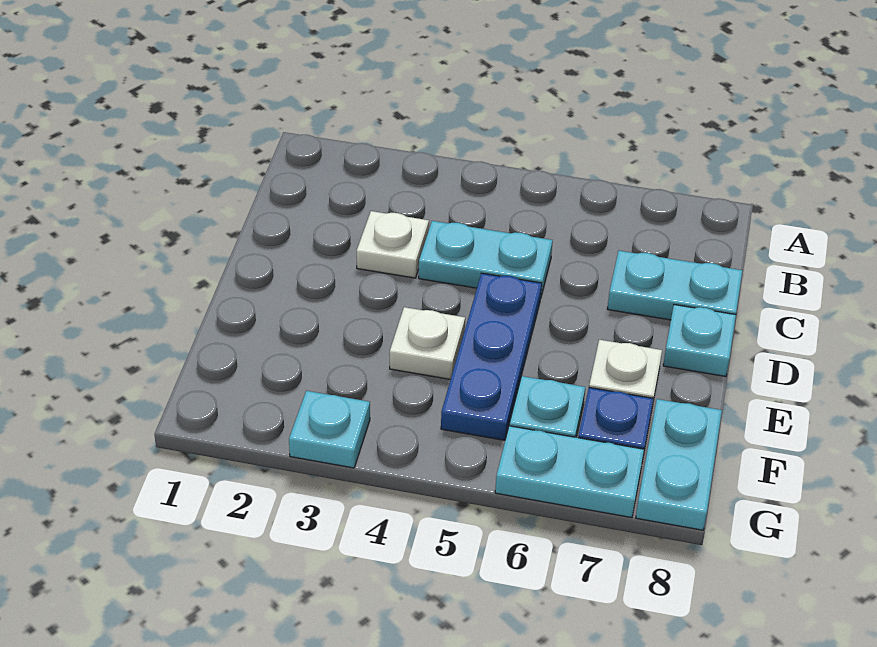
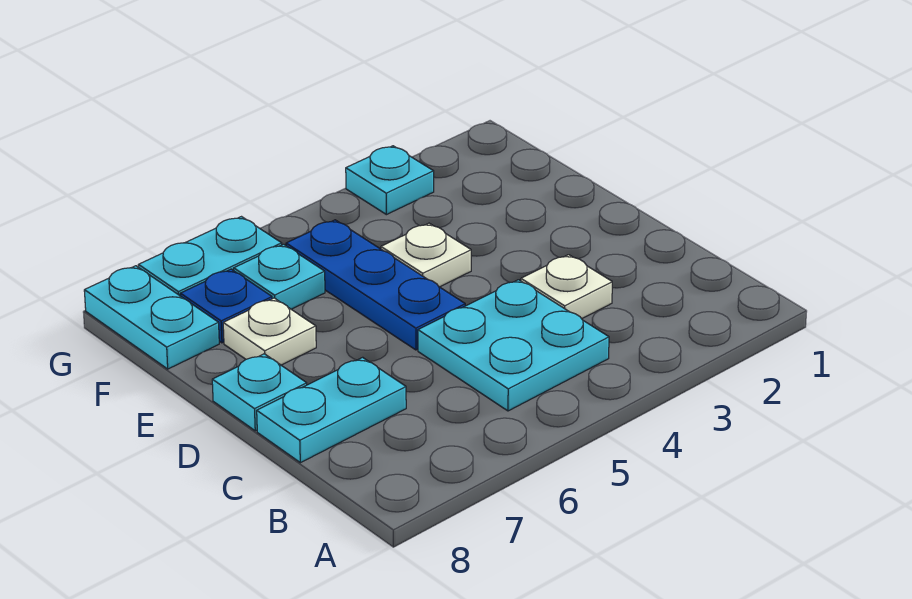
cyan plate C4:C5 level 1 -> cyan plate B4:C5 level 1

